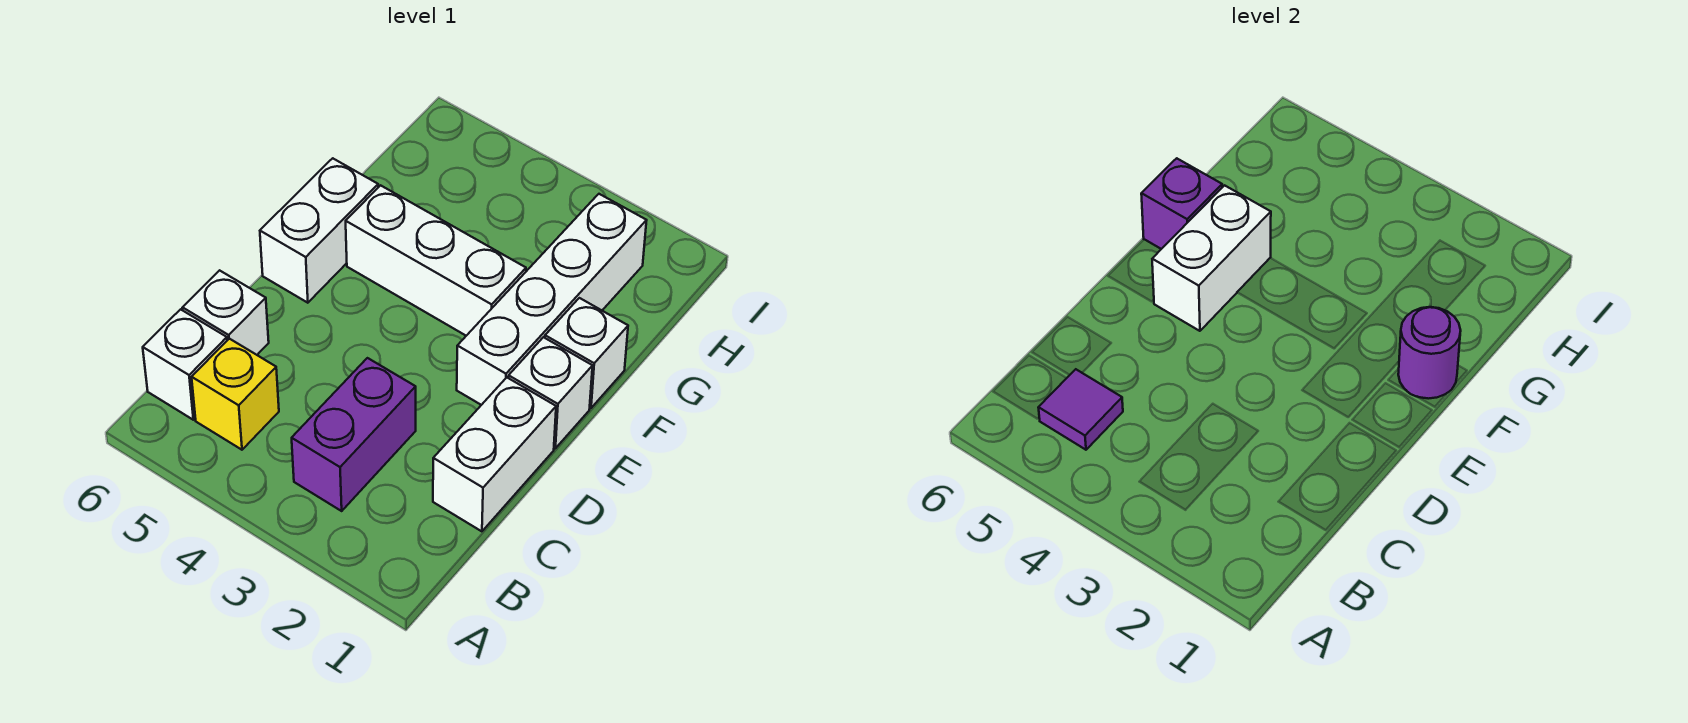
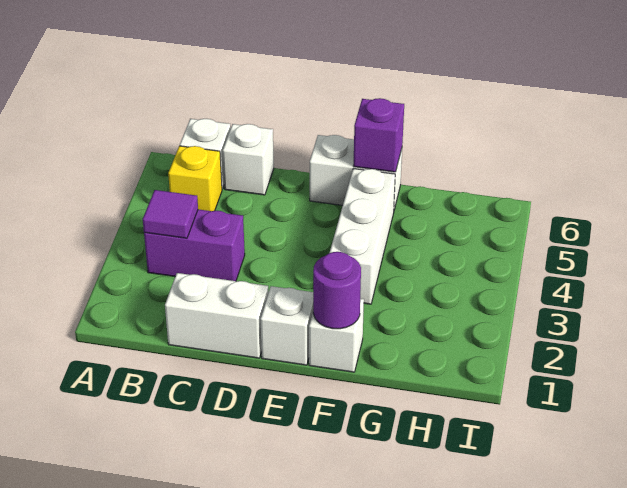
purple tile B5 level 2 -> purple tile B3 level 2
white brick E2:H2 level 1 -> none
white brick E5:F5 level 2 -> none

